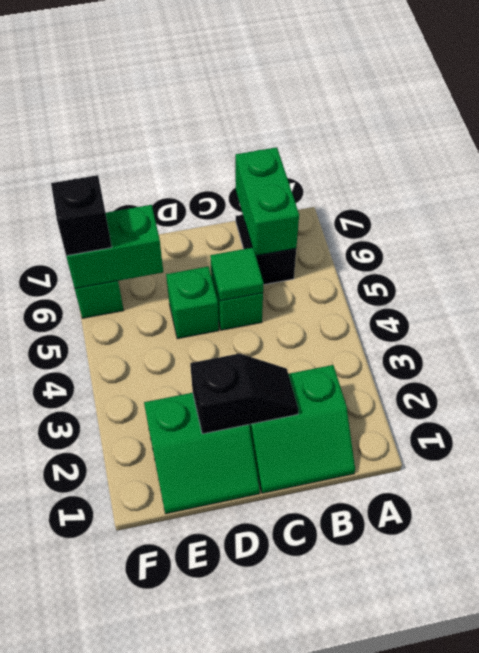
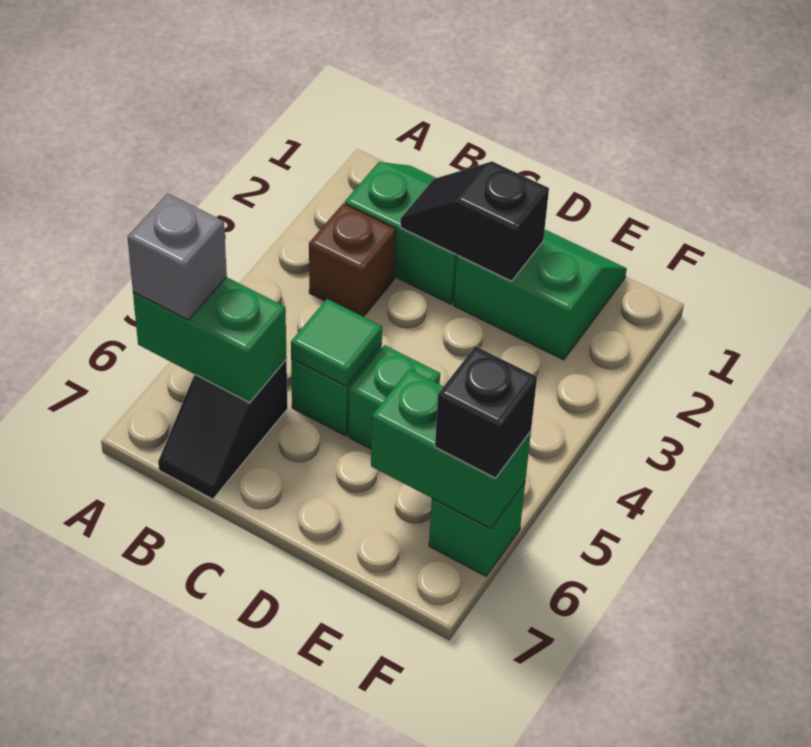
none -> grey brick A6 level 3
none -> brown brick B3 level 1
green brick B6:B7 level 2 -> green brick A6:B6 level 2

